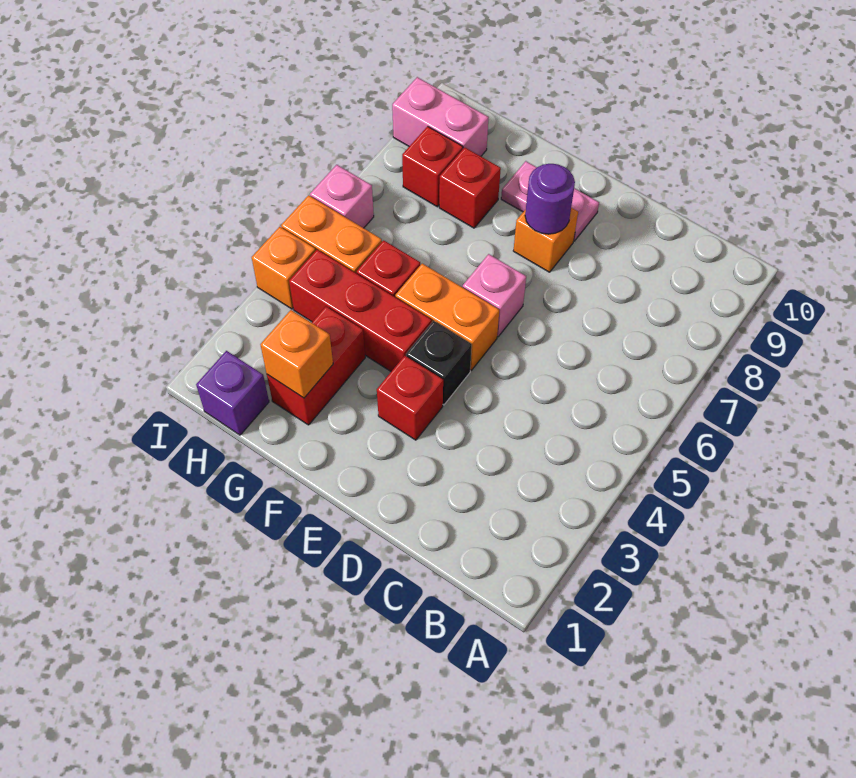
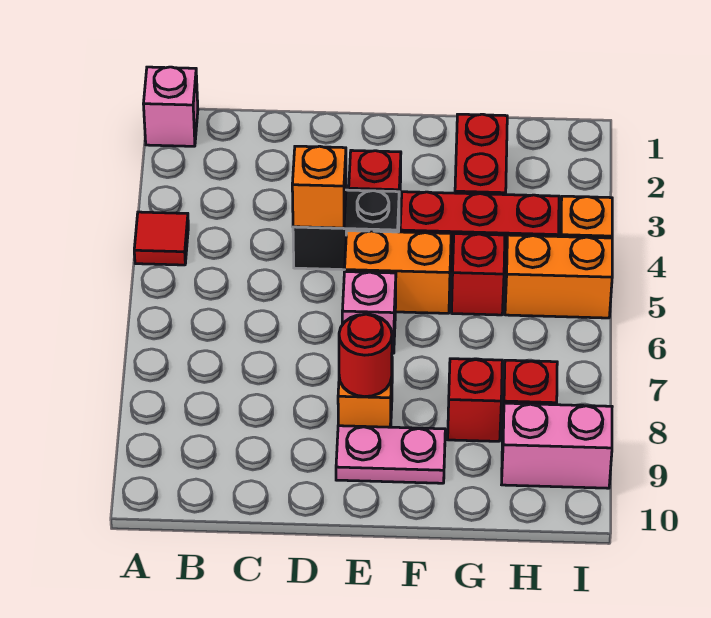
none -> red tile A4 level 1
black brick E4 level 1 -> black brick D4:E4 level 1
purple round brick E8 level 2 -> red round brick E8 level 2
orange brick G2 level 2 -> orange brick D4 level 2
purple brick H1 level 1 -> none
pink brick I6 level 1 -> pink brick A1 level 1

